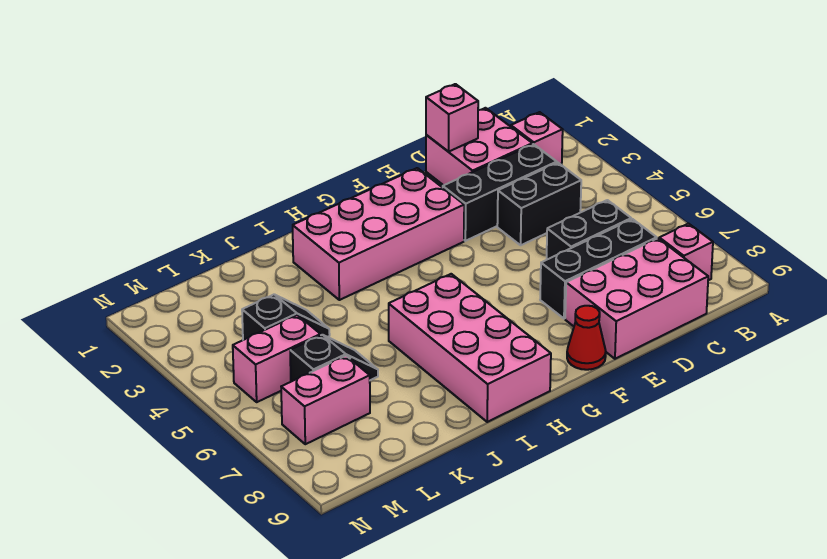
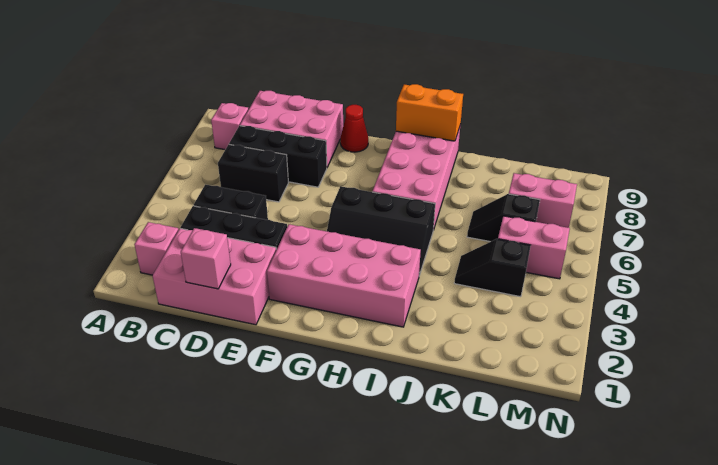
pink brick C1:D2 level 1 -> pink brick C1:E2 level 1
none -> black slope G4:I5 level 1 top 5
none -> orange brick H9:I9 level 2

